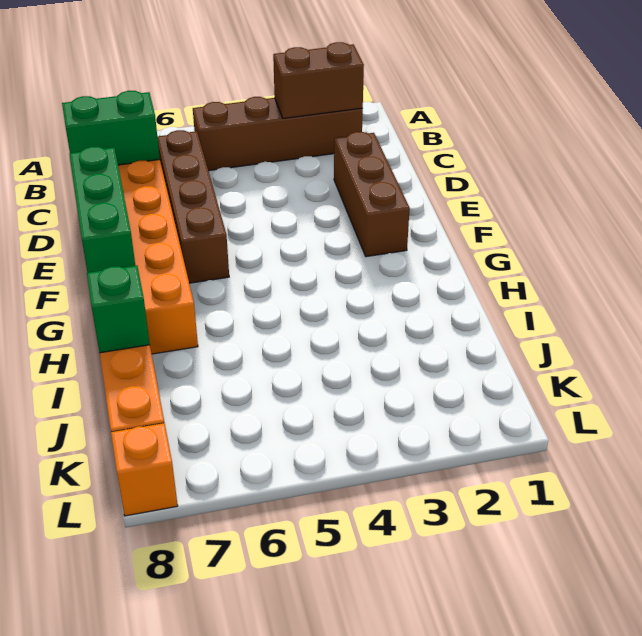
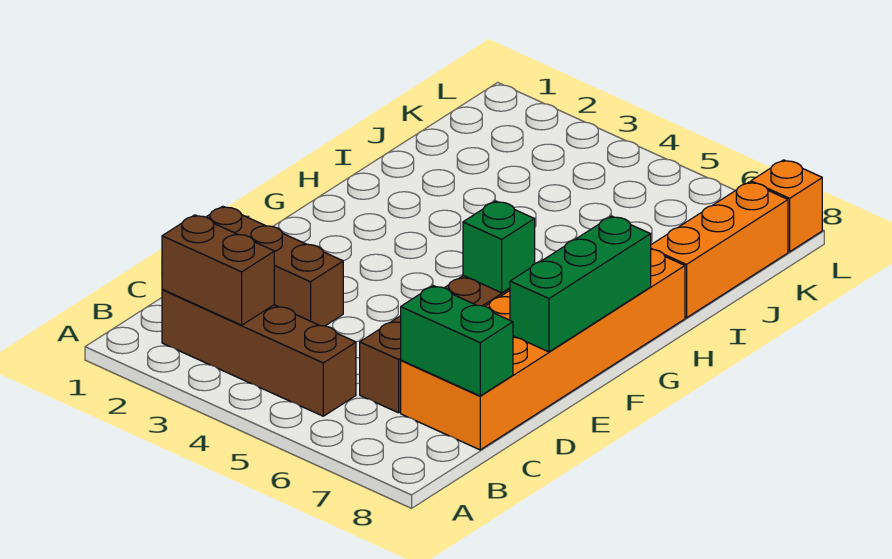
brown brick D2:F2 level 1 -> brown brick D1:D3 level 1
green brick I8 level 2 -> green brick F6 level 2

